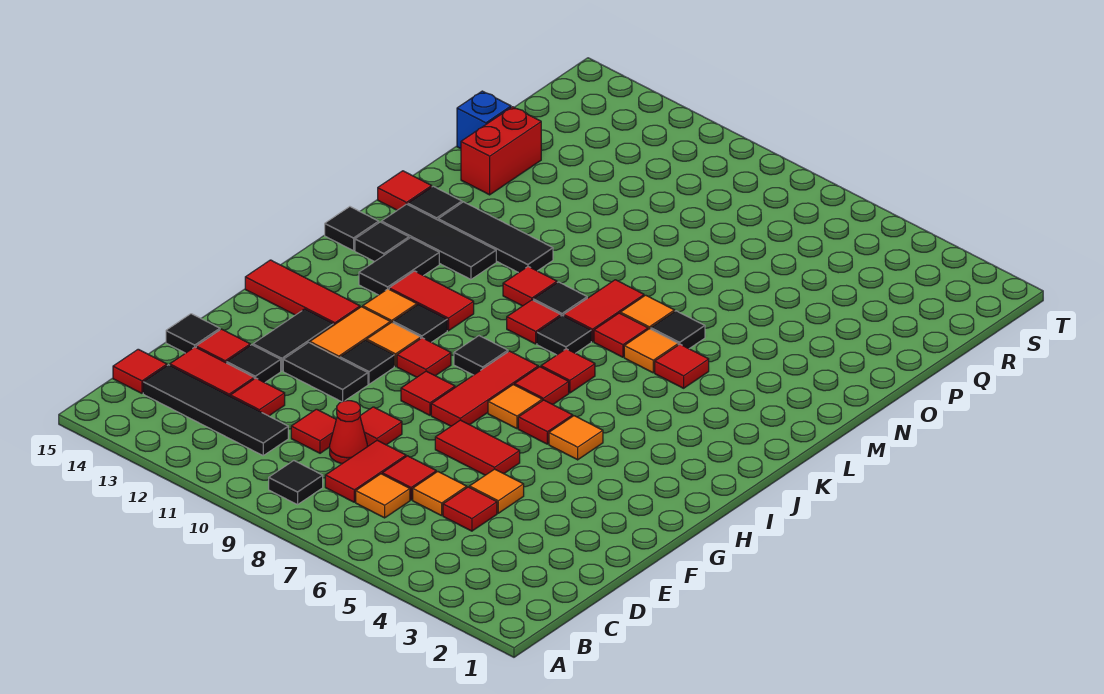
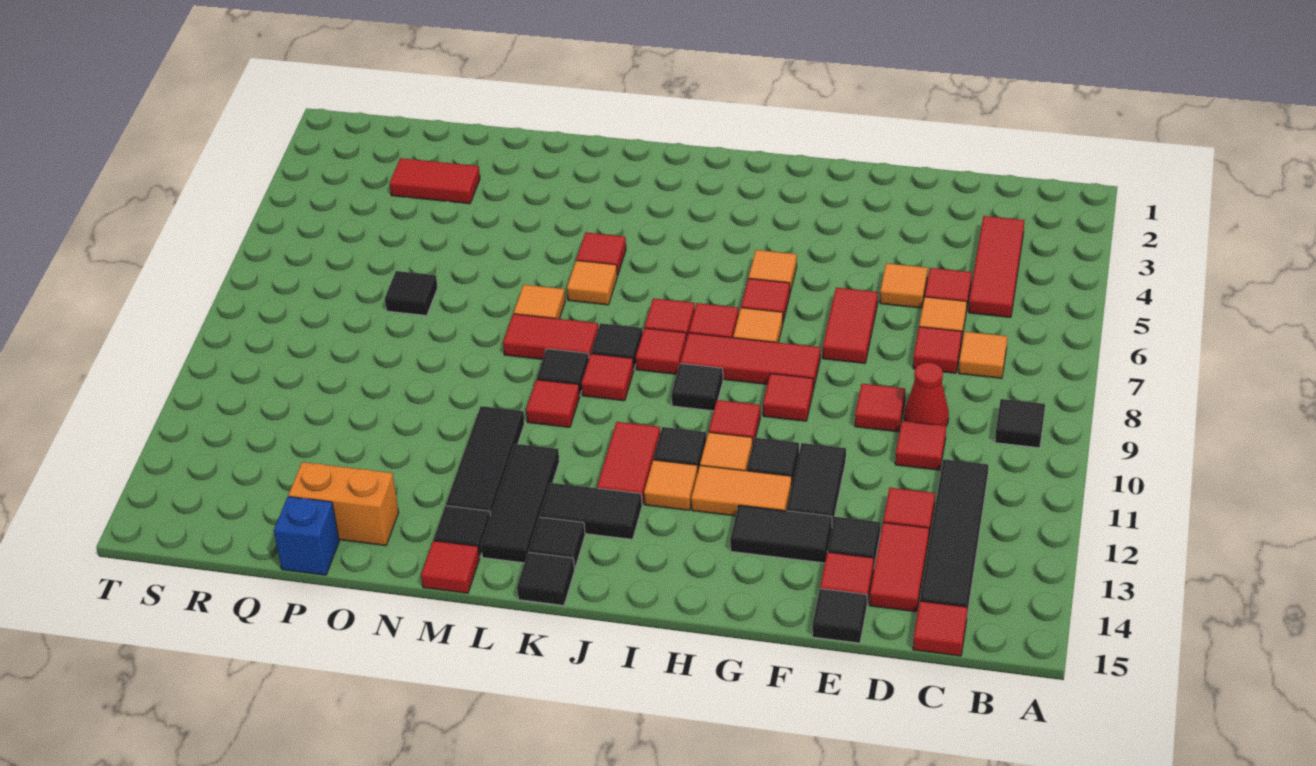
red tile C8:D8 level 1 -> red tile P3:Q3 level 1
red tile H13:H15 level 1 -> red tile C3:C5 level 1
red tile L7 level 1 -> red tile J8 level 1
black tile M6 level 1 -> black tile P7 level 1
red brick O14:P14 level 1 -> orange brick O14:P14 level 1

